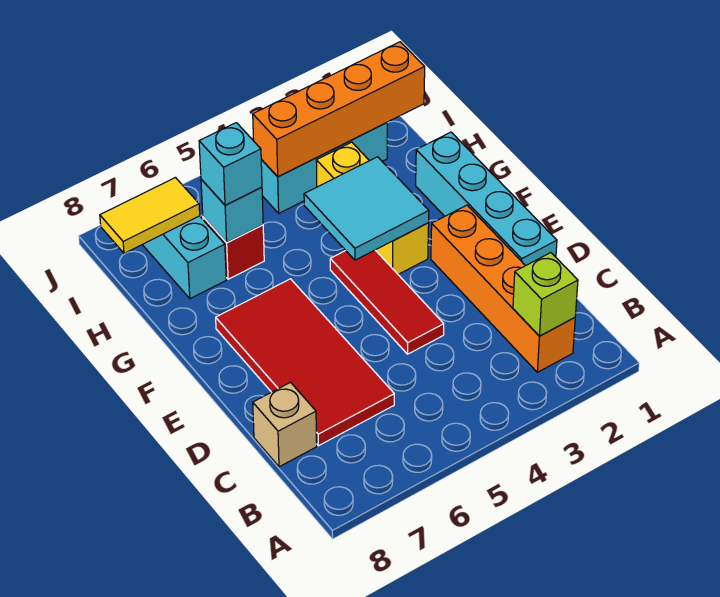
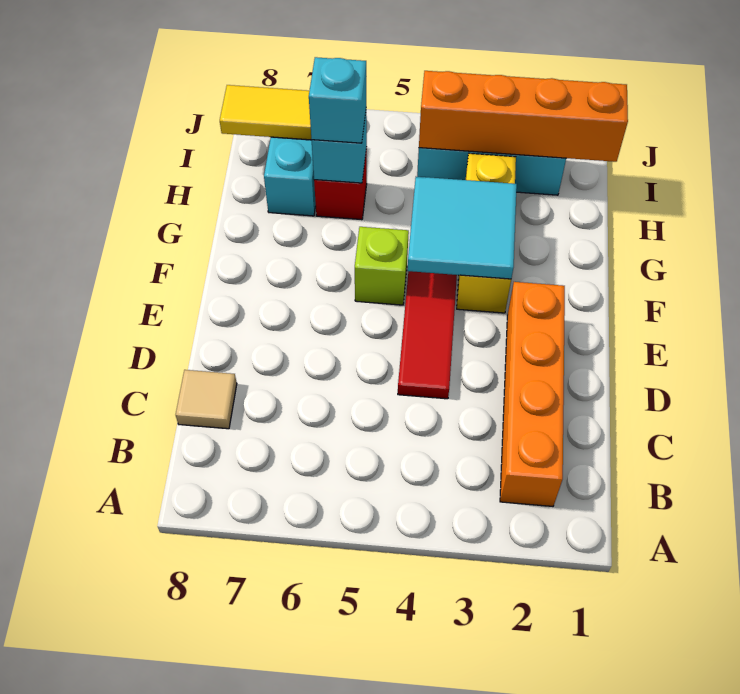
lime brick B2 level 2 -> lime brick F5 level 1
red tile C6:F7 level 1 -> none
tan brick C8 level 1 -> tan tile C8 level 1
cyan brick D1:G1 level 1 -> none

